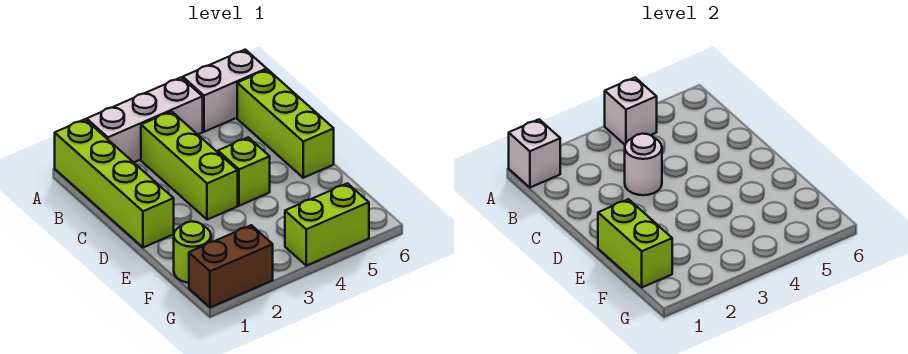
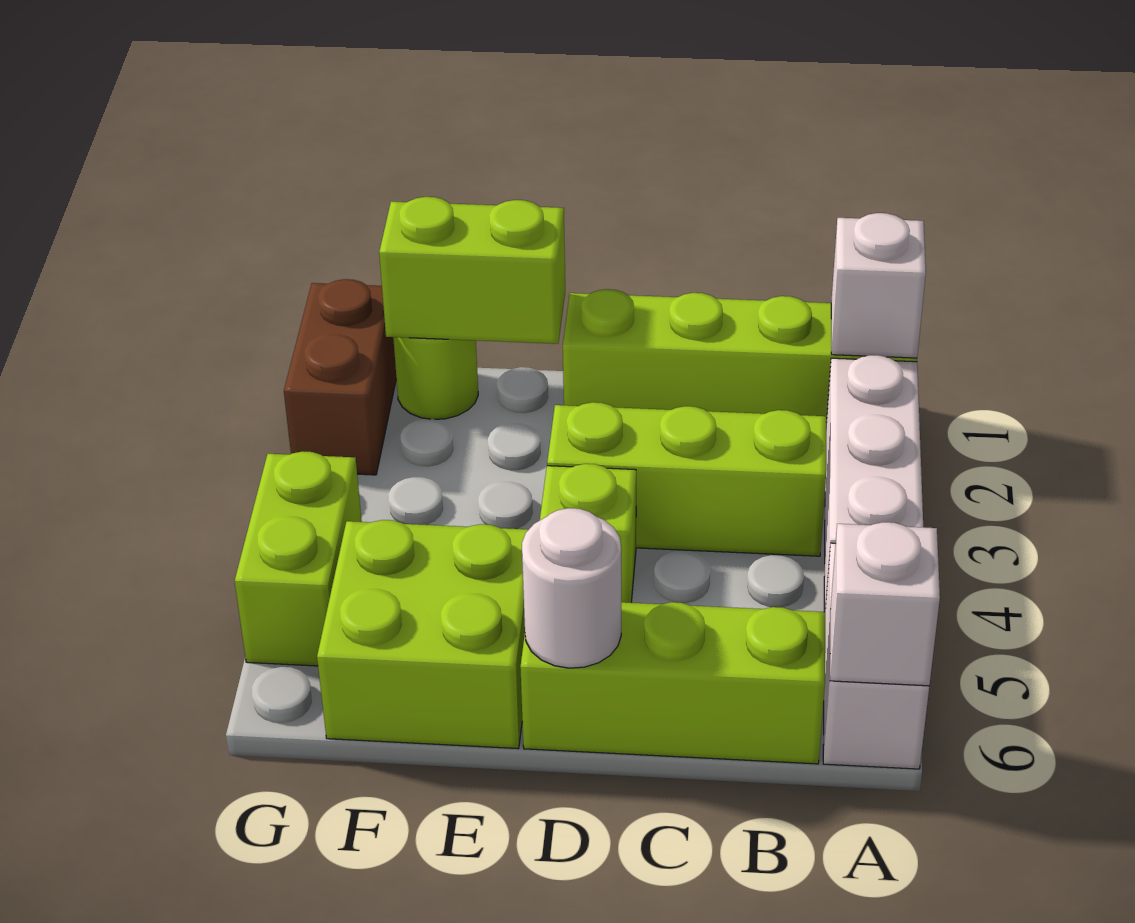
white brick A4 level 2 -> white brick A6 level 2
white round brick C3 level 2 -> white round brick D6 level 2
none -> lime brick E5:F6 level 1

